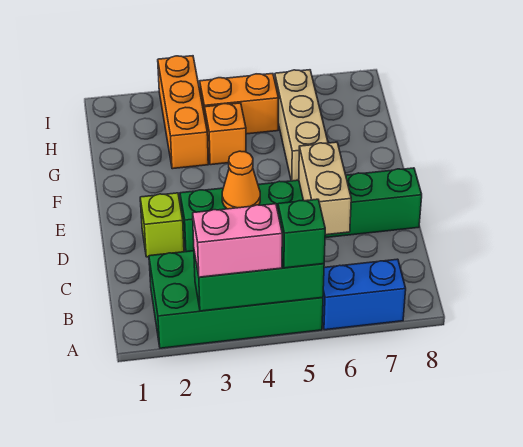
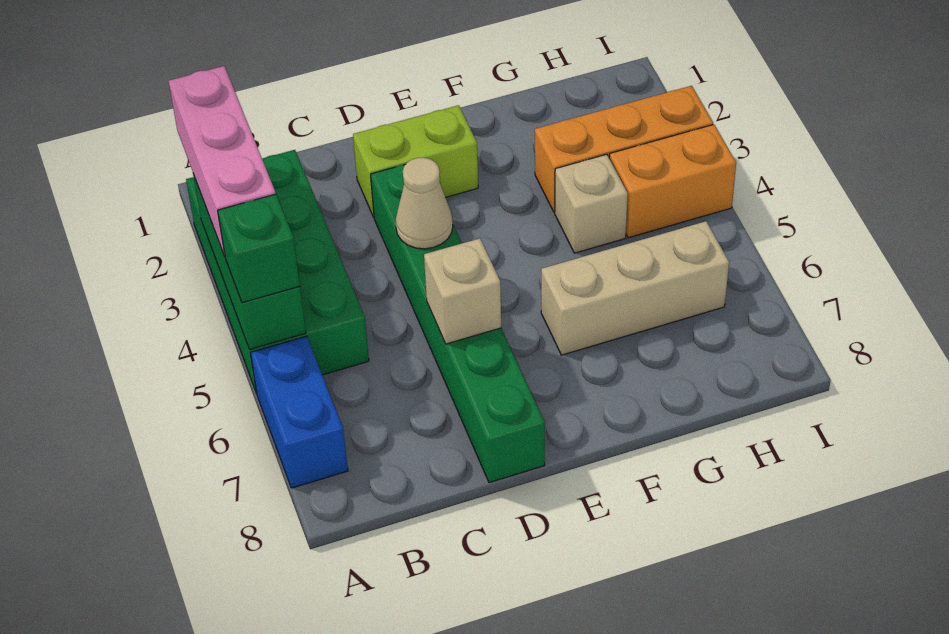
pink brick A3:A4 level 3 -> pink brick A2:A4 level 3
tan brick C6:D6 level 2 -> tan brick D6 level 2
lime brick D2 level 1 -> lime brick D2:E2 level 1
orange cone D4 level 2 -> tan cone D4 level 2
orange brick G4 level 1 -> tan brick G4 level 1
orange brick H4:H5 level 1 -> orange brick H4:I4 level 1

